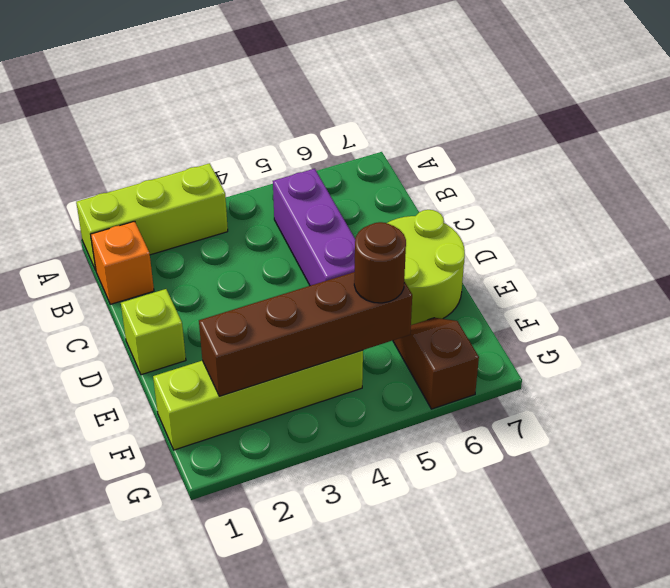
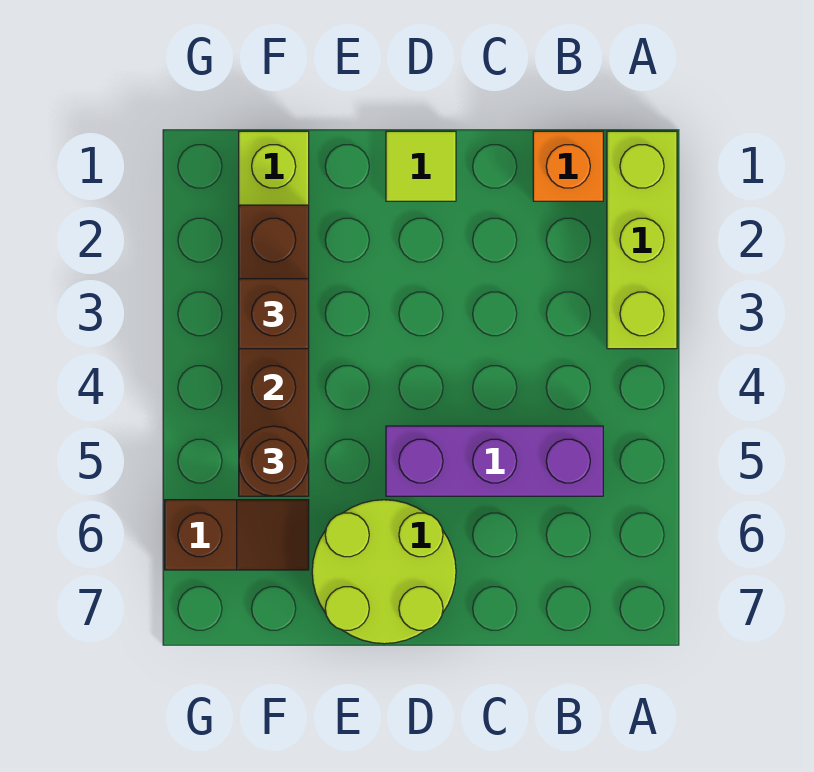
lime brick D1 level 1 -> lime tile D1 level 1
none -> brown brick F3 level 3

